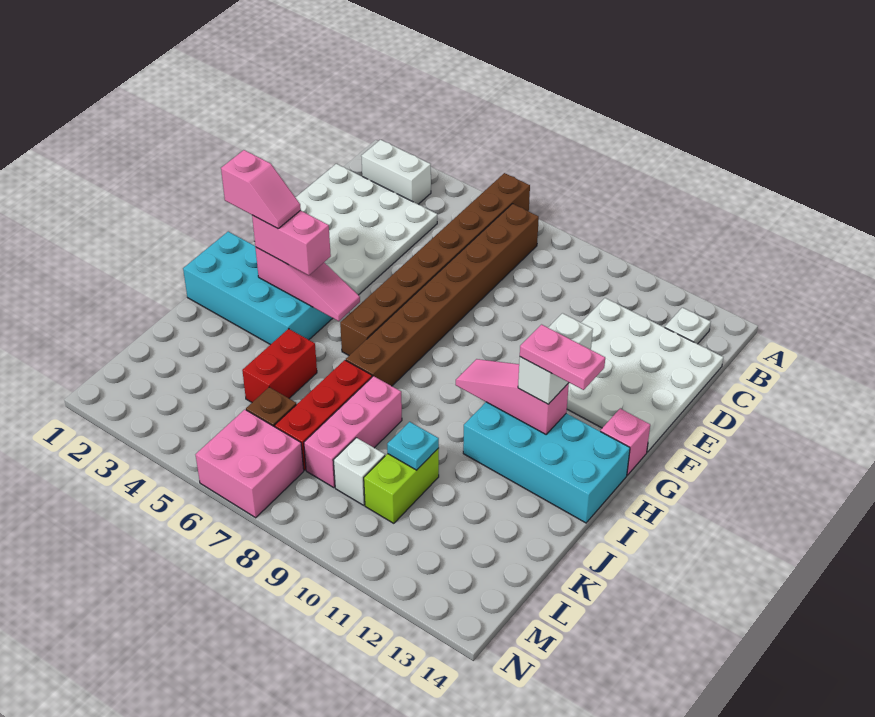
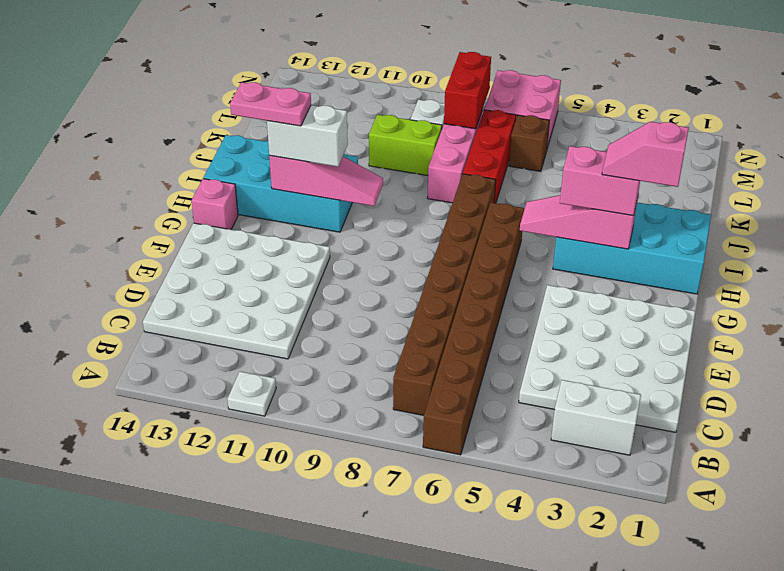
white plate B13 level 1 -> white plate A11 level 1
white brick G12:H12 level 3 -> white brick H11:H12 level 3
red brick J5:K5 level 1 -> red brick L8:M8 level 2
lime brick K10:L10 level 1 -> lime brick K9:K10 level 1
cyan plate K10 level 2 -> none

